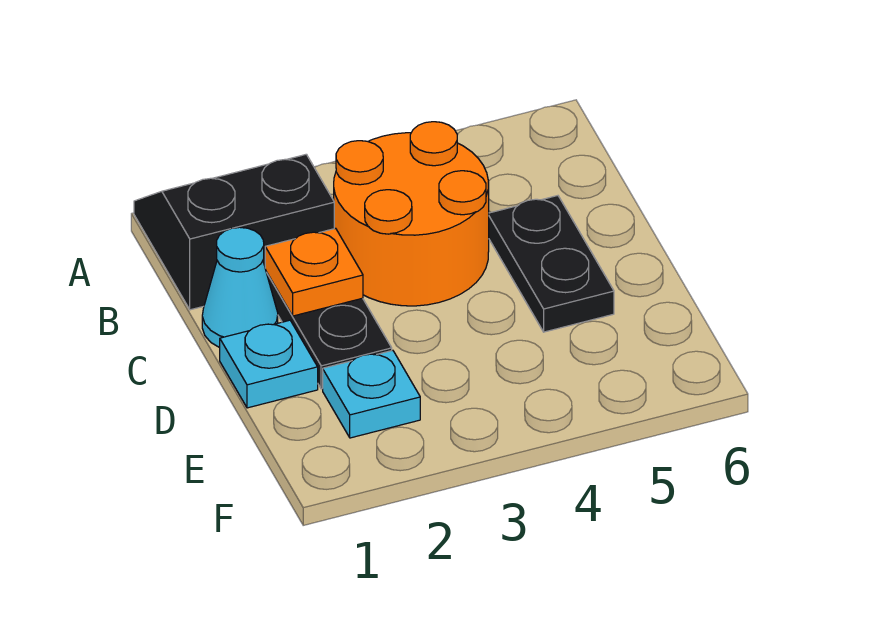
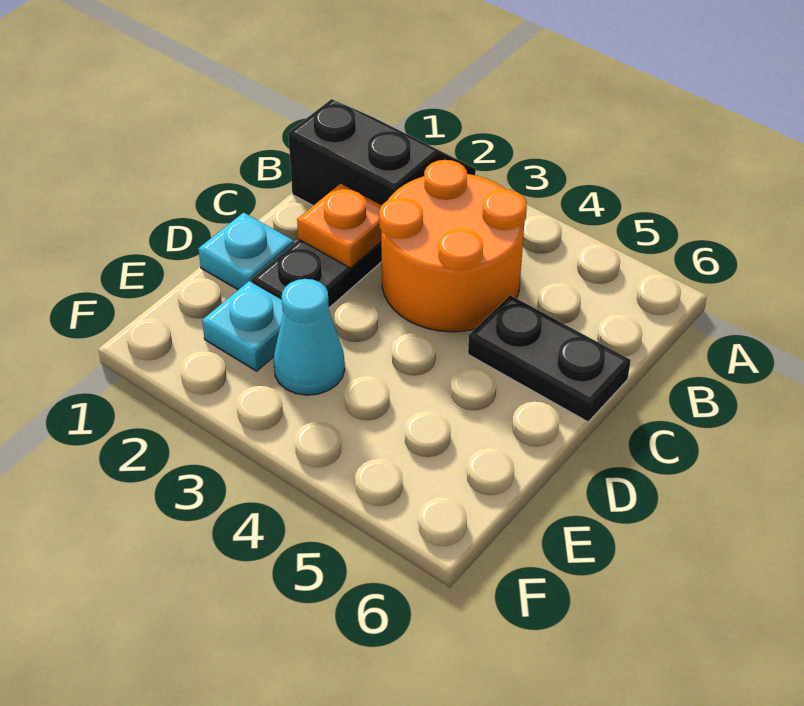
cyan cone C1 level 1 -> cyan cone E3 level 1
black plate C5:D5 level 1 -> black plate C5:C6 level 1

